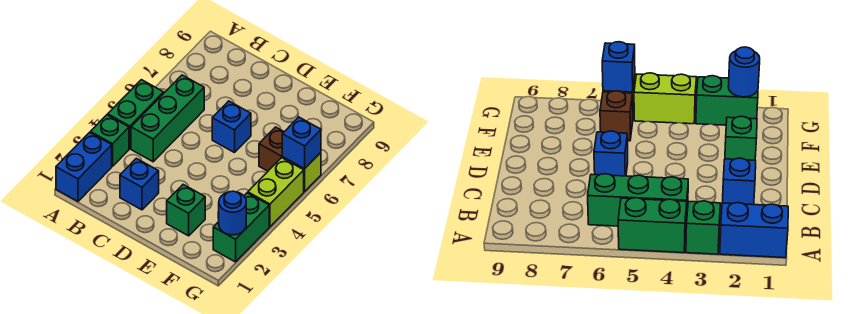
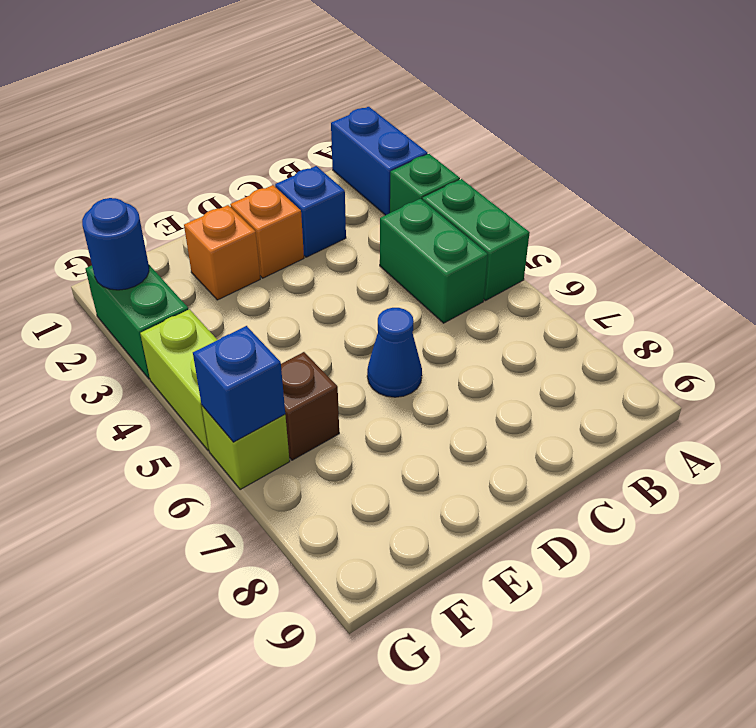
green brick B4:B6 level 1 -> green brick B4:B5 level 1
none -> orange brick D2 level 1
blue brick D6 level 1 -> blue cone D6 level 1
green brick E2 level 1 -> orange brick E2 level 1

